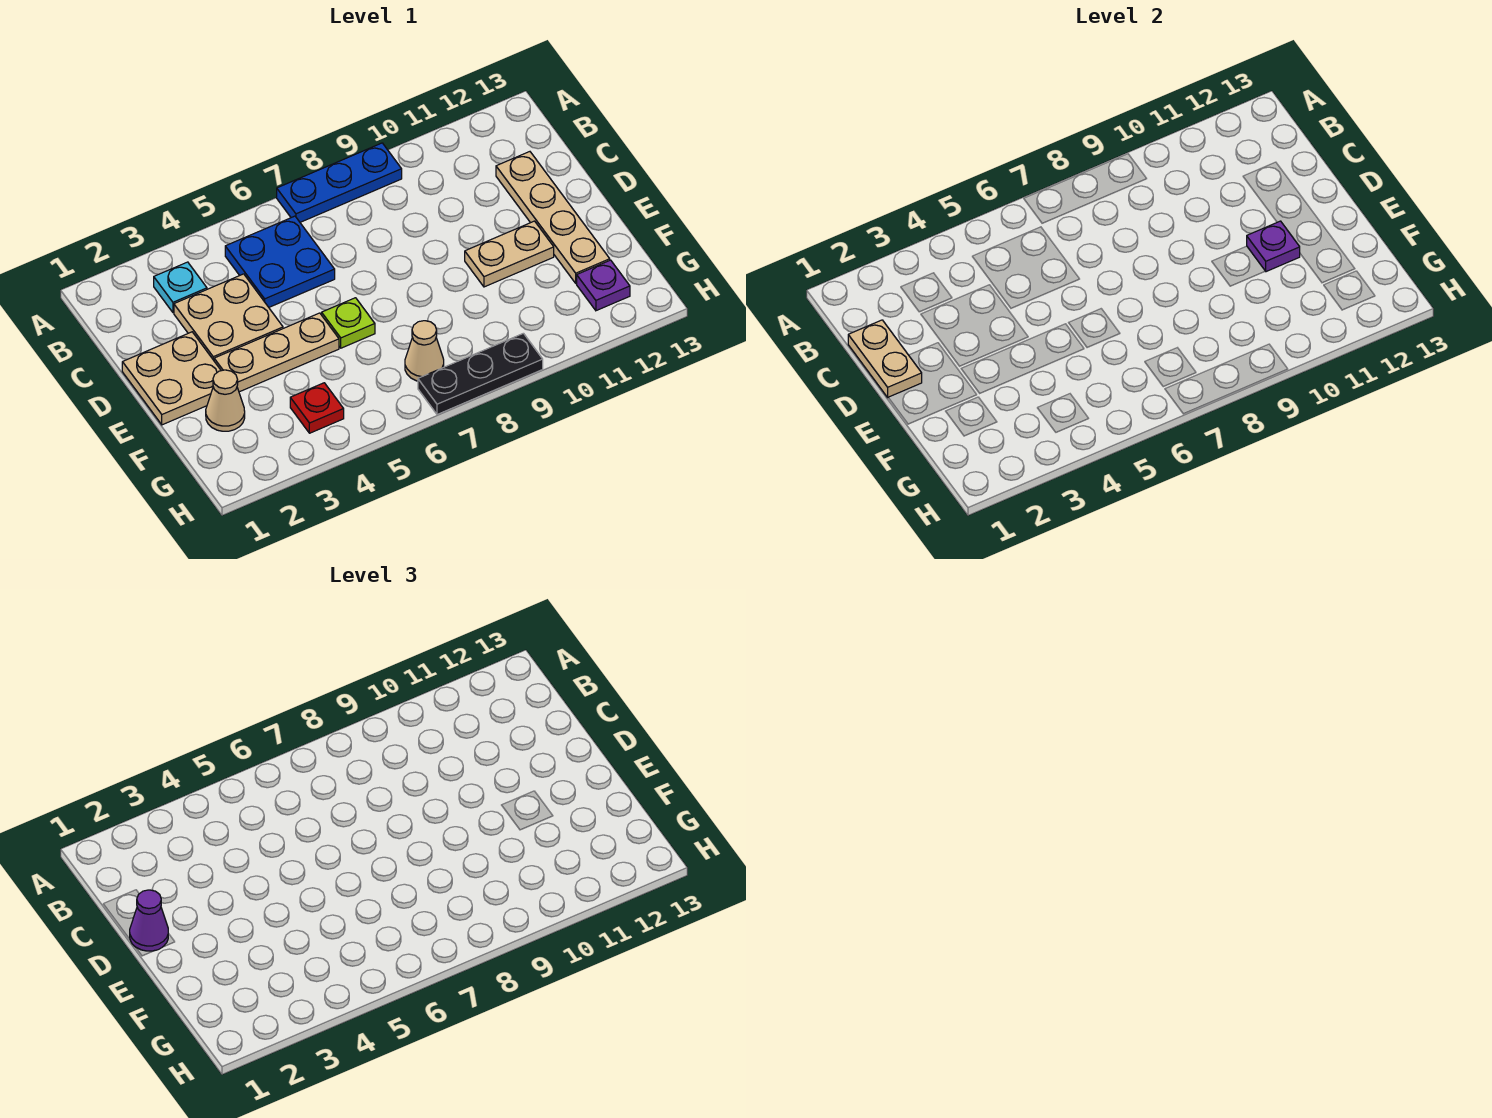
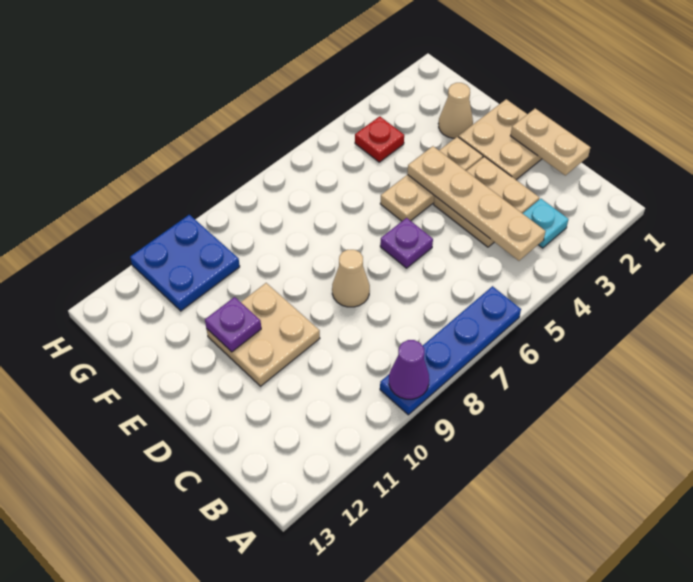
blue plate A7:A9 level 1 -> blue plate A6:A9 level 1
blue plate B5:C6 level 1 -> blue plate G10:H11 level 1
tan plate C12:F12 level 1 -> tan plate B4:E4 level 2
purple cone D1 level 3 -> purple cone A9 level 2
lime plate E6 level 1 -> none
tan plate E10:E11 level 1 -> tan plate D10:E11 level 1
tan cone G7 level 1 -> tan cone D8 level 1
purple plate G12 level 1 -> purple plate D6 level 1
black plate H7:H9 level 1 -> none

